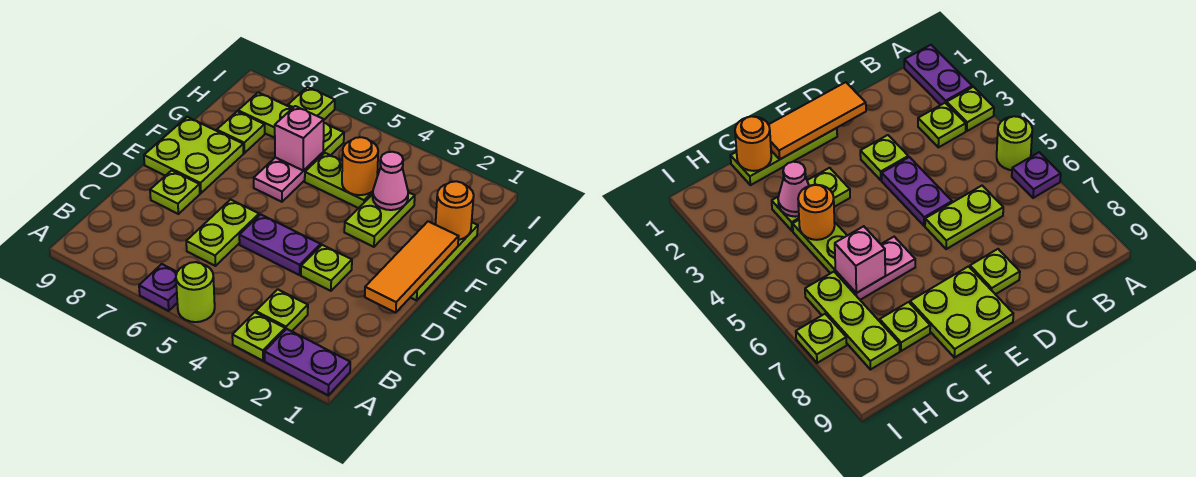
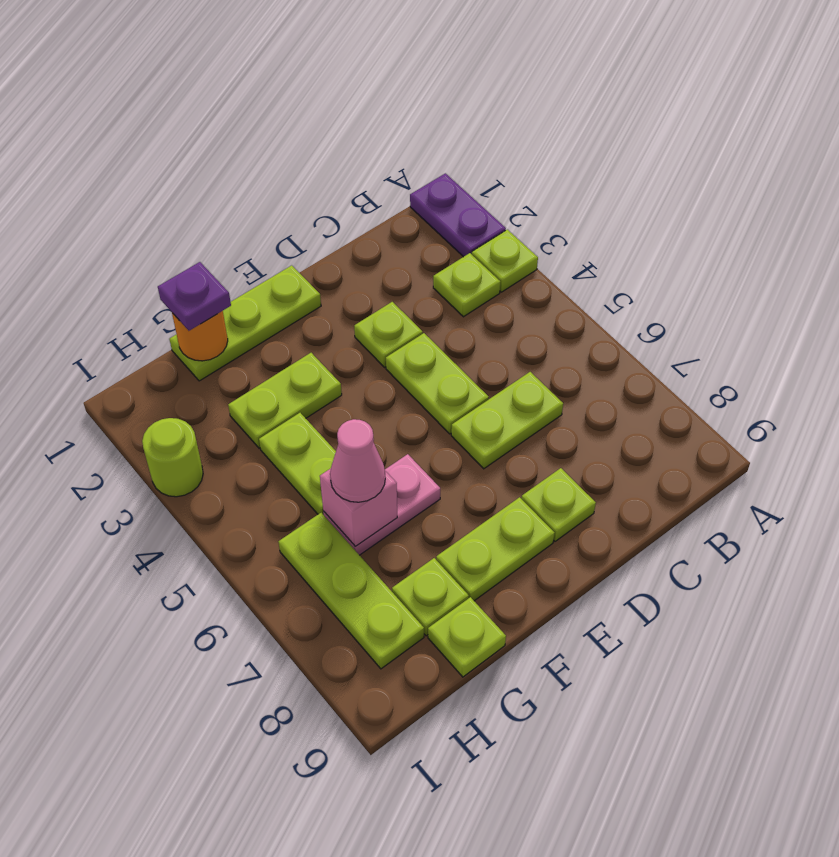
lime round brick A5 level 1 -> lime round brick I3 level 1
purple plate A6 level 1 -> purple plate G1 level 3
orange tile D1:F1 level 2 -> none
purple plate D4:D5 level 1 -> lime plate D4:D5 level 1
lime plate E8:F9 level 1 -> lime plate E8:F8 level 1
pink cone G3 level 2 -> pink cone G6 level 3
orange round brick G4 level 2 -> none
lime plate I7 level 1 -> lime plate G9 level 1

